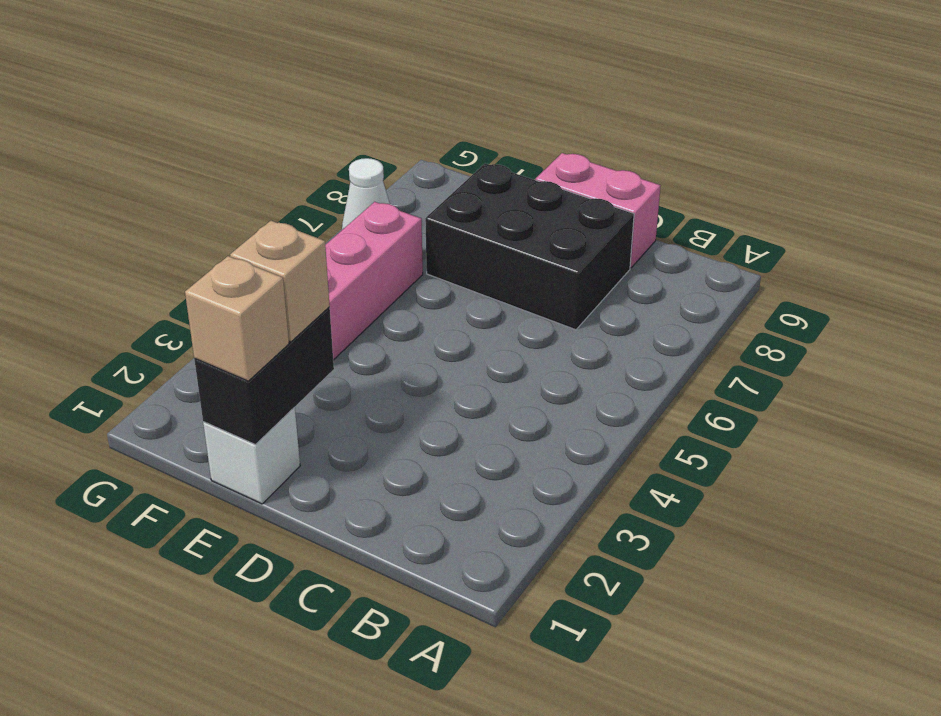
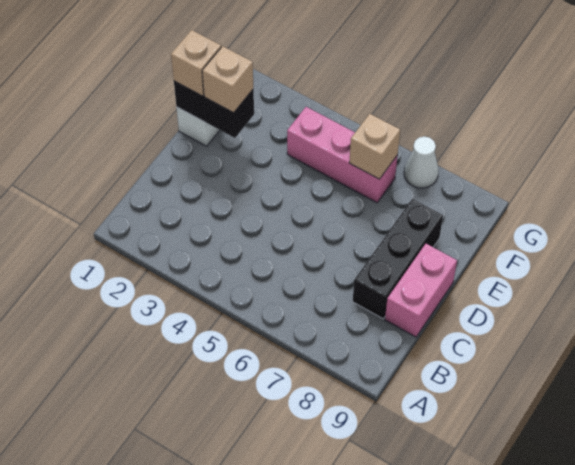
black brick C7:E8 level 1 -> black brick C8:E8 level 1
none -> tan brick F6 level 2

